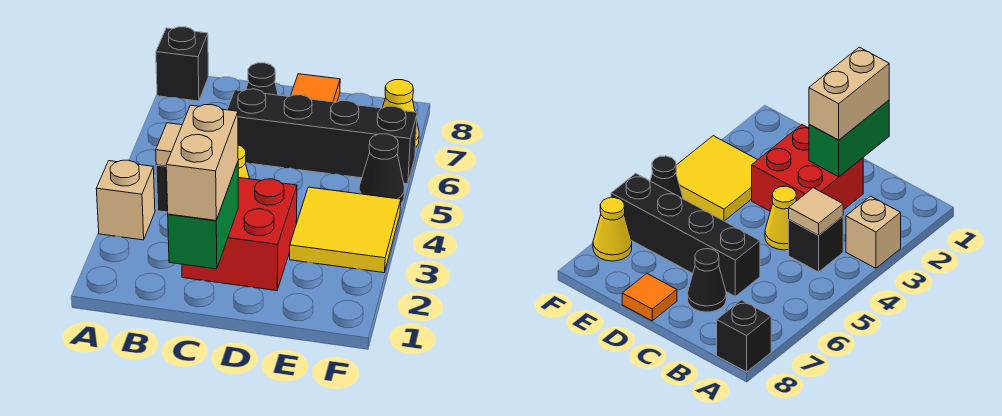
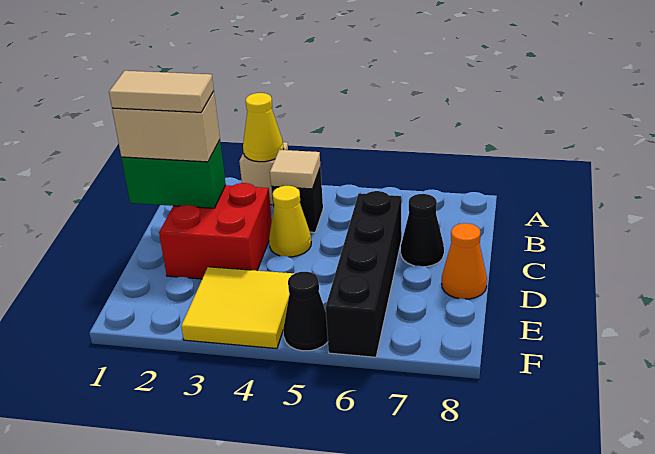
black brick A8 level 1 -> none
none -> tan tile C1:C2 level 4
orange tile D8 level 1 -> orange cone D8 level 1
yellow cone F7 level 1 -> yellow cone A3 level 2

